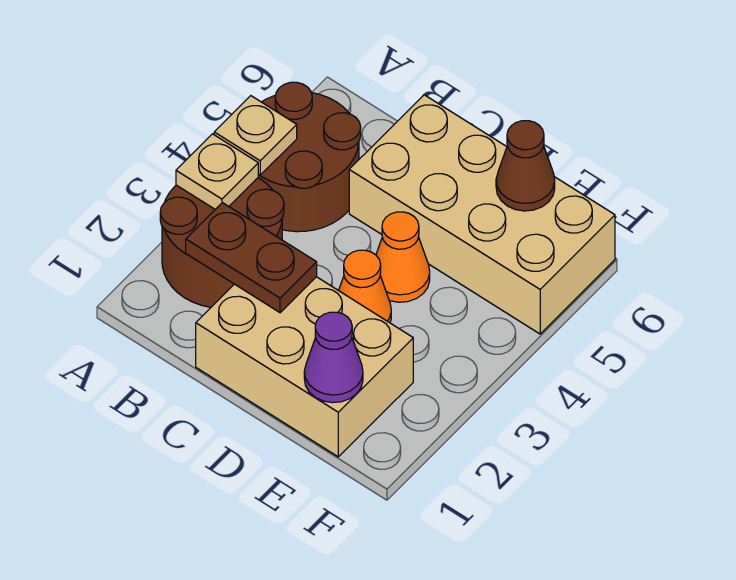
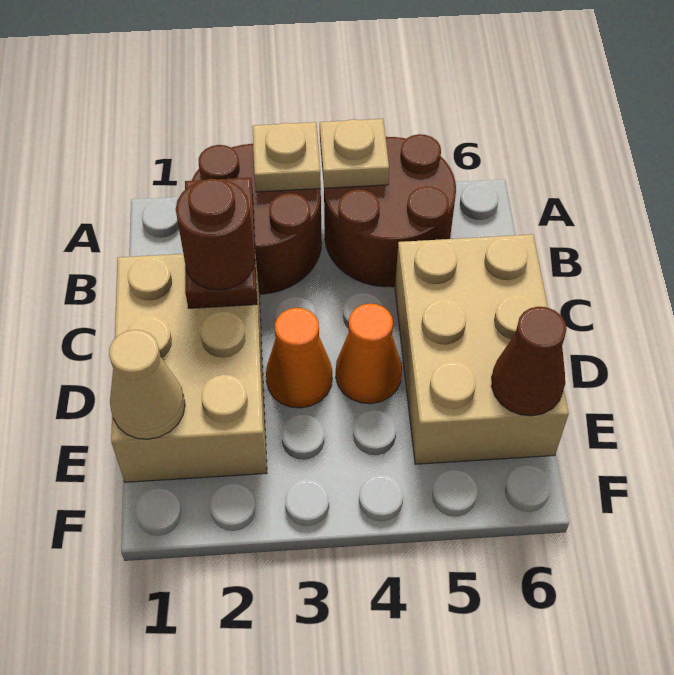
none -> brown round brick C2 level 3
tan brick C5:F6 level 1 -> tan brick C5:E6 level 1
purple cone E1 level 2 -> tan cone E1 level 2

